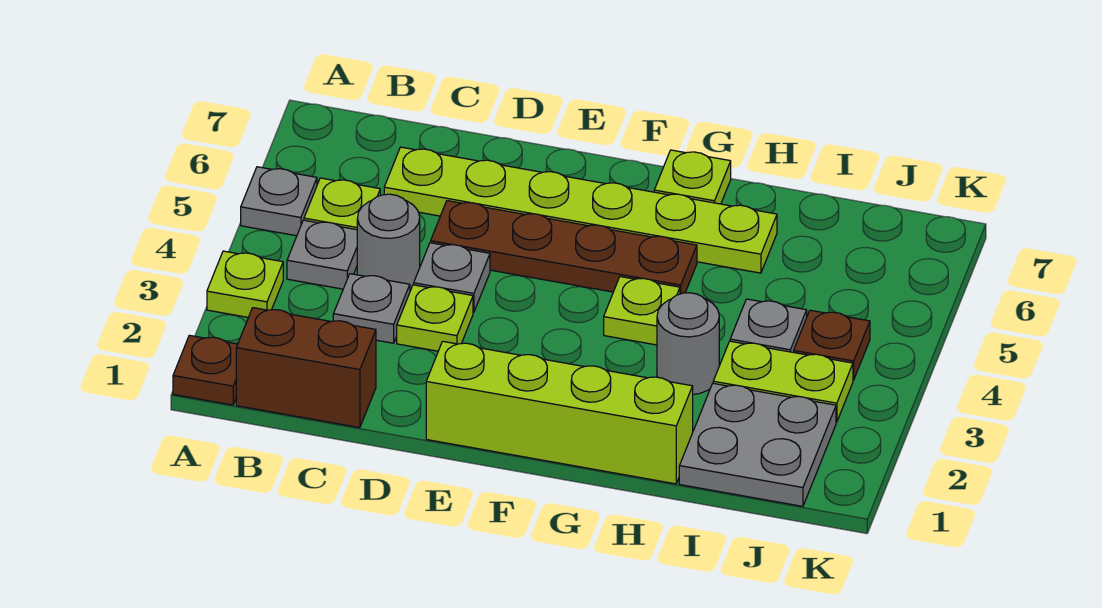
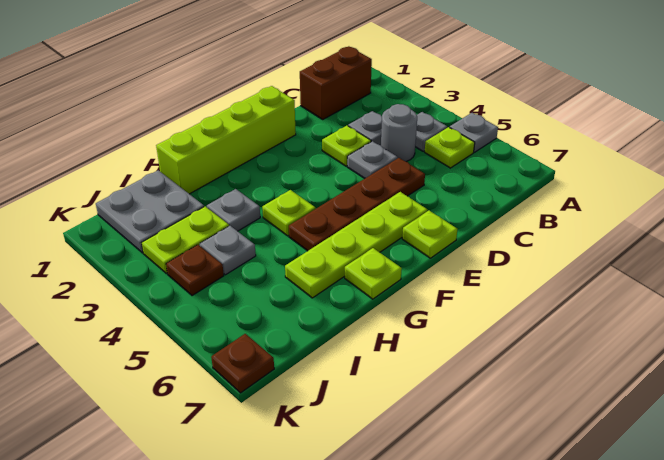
brown plate A1 level 1 -> brown plate K7 level 1
lime plate A3 level 1 -> lime plate E7 level 1
lime plate C6:H6 level 1 -> lime plate E6:H6 level 1
grey round brick H3 level 1 -> grey plate H3 level 1

